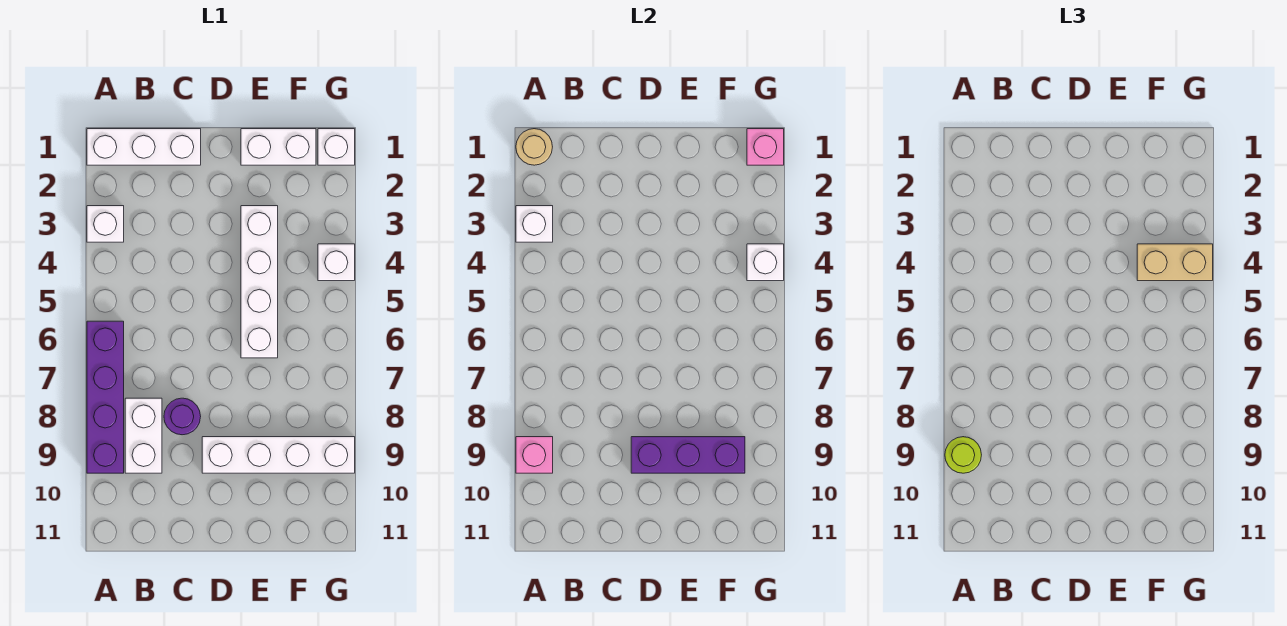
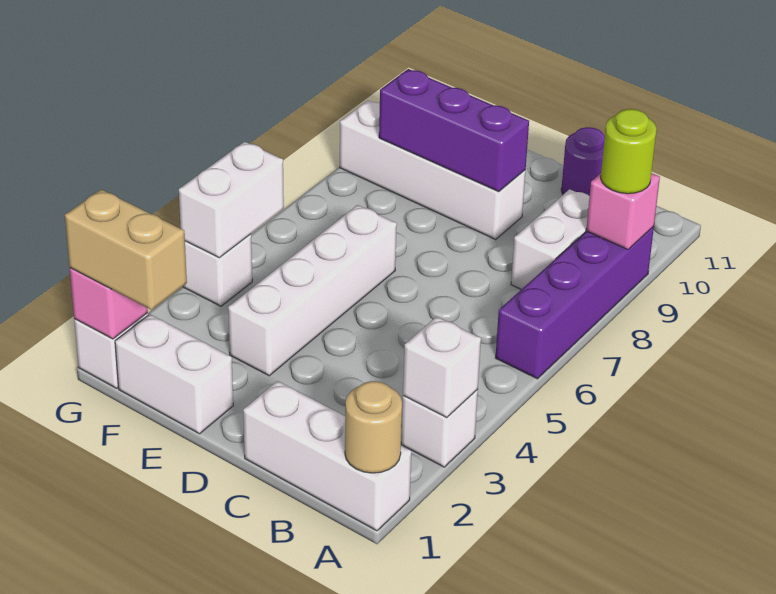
purple round brick C8 level 1 -> purple round brick C11 level 1
tan brick F4:G4 level 3 -> tan brick F1:G1 level 3
white brick G4 level 2 -> white brick G4:G5 level 2

